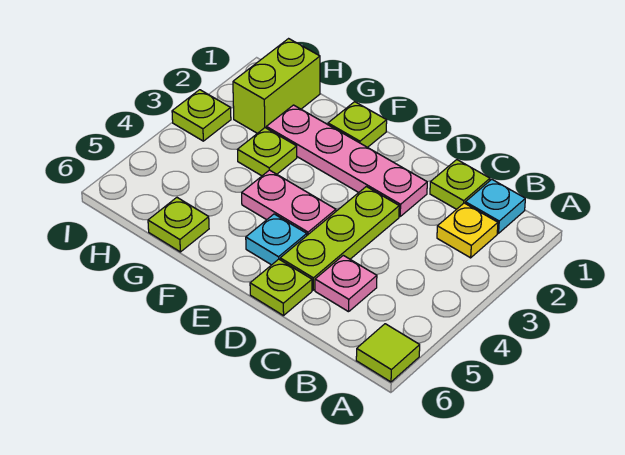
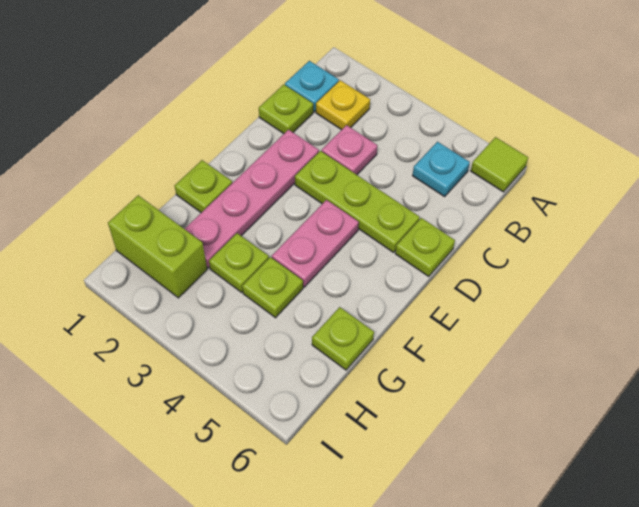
pink plate C5 level 1 -> pink plate C3 level 1
cyan plate E5 level 1 -> cyan plate B5 level 1
lime plate I3 level 1 -> lime plate G4 level 1

